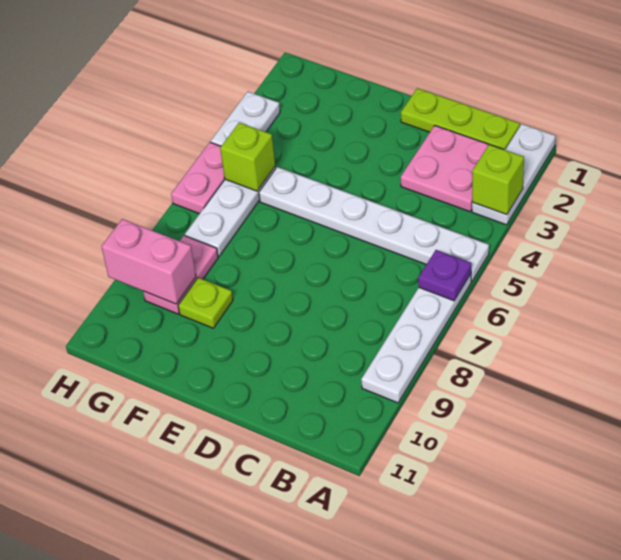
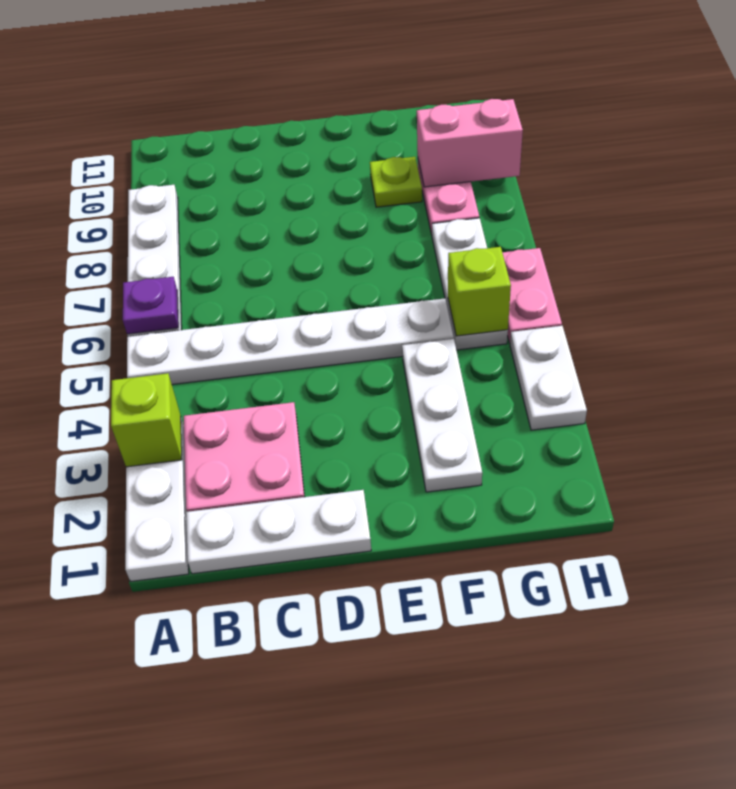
lime plate B1:D1 level 1 -> white plate B1:D1 level 1
none -> white plate F2:F4 level 1

